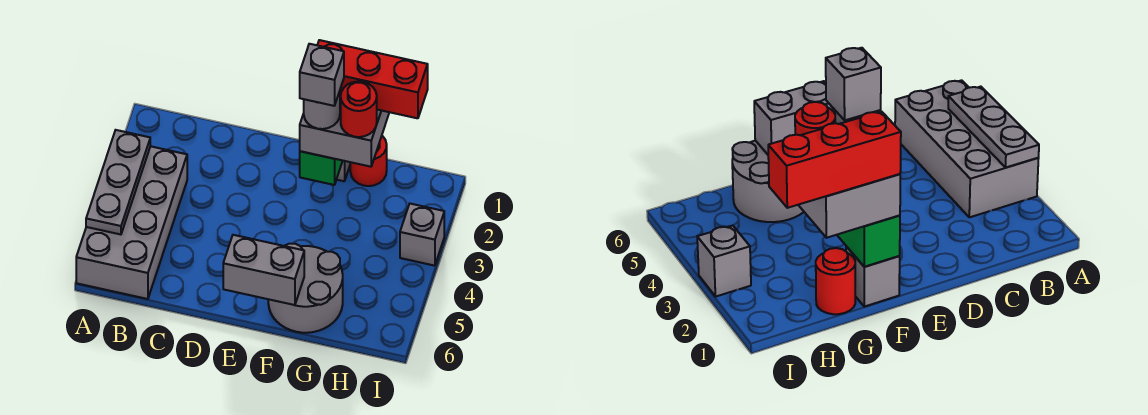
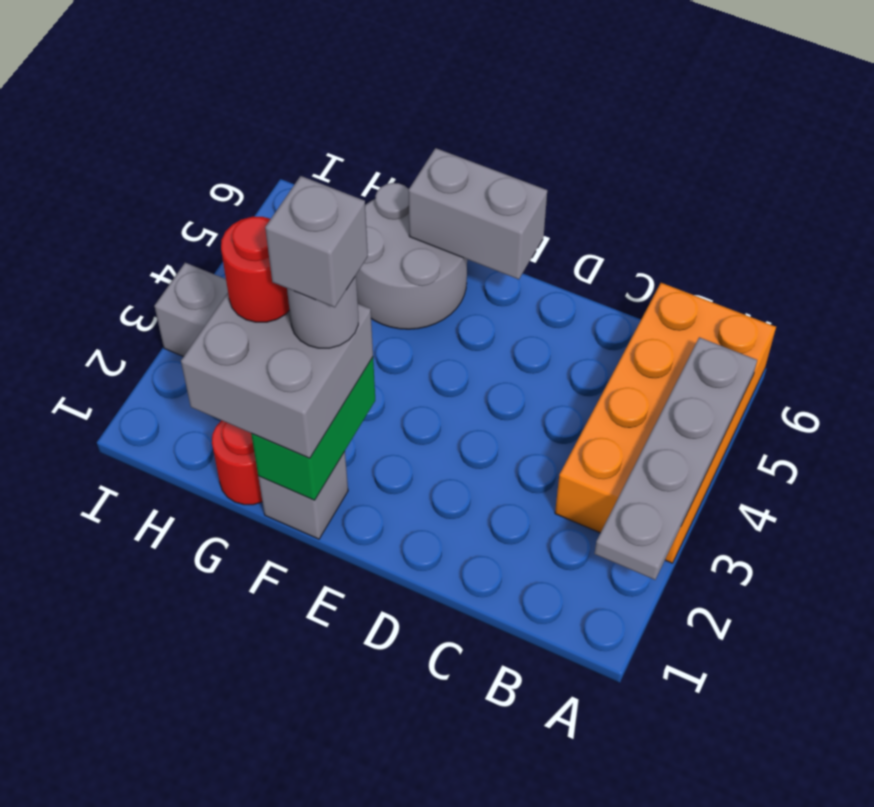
grey brick A3:B6 level 1 -> orange brick A3:B6 level 1
grey plate A3:A5 level 2 -> grey plate A2:A5 level 2
red brick F1:H1 level 4 -> none

